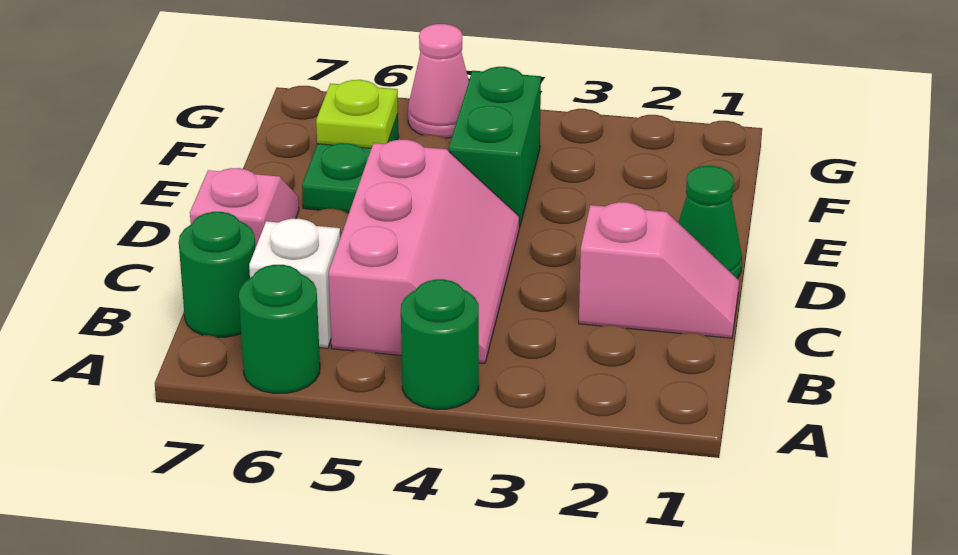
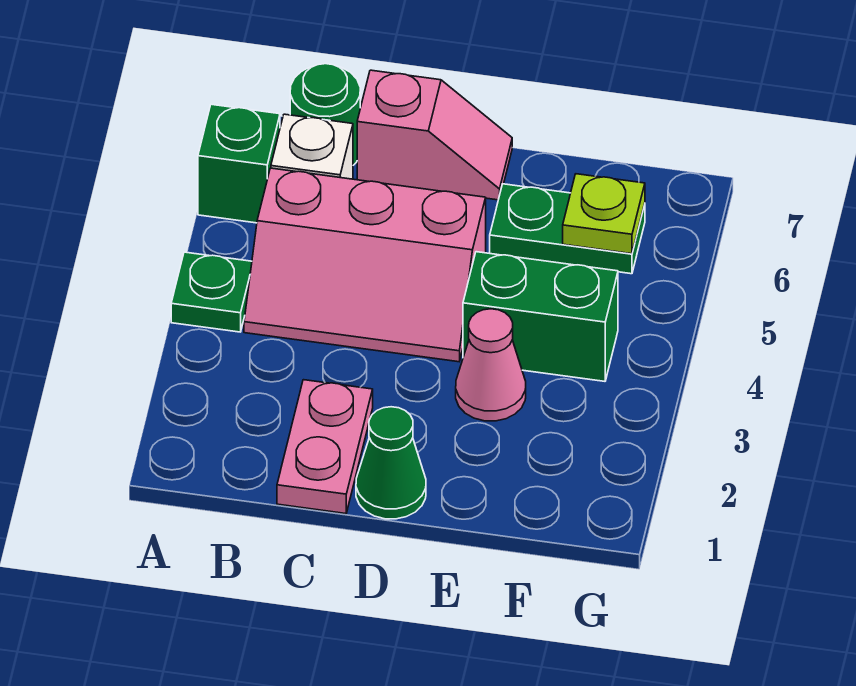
green round brick A4 level 1 -> green plate A4 level 1
green round brick A6 level 1 -> green brick A6 level 1
pink slope C1:C2 level 1 top 2 -> pink plate C1:C2 level 1
pink cone G5 level 1 -> pink cone E3 level 1

